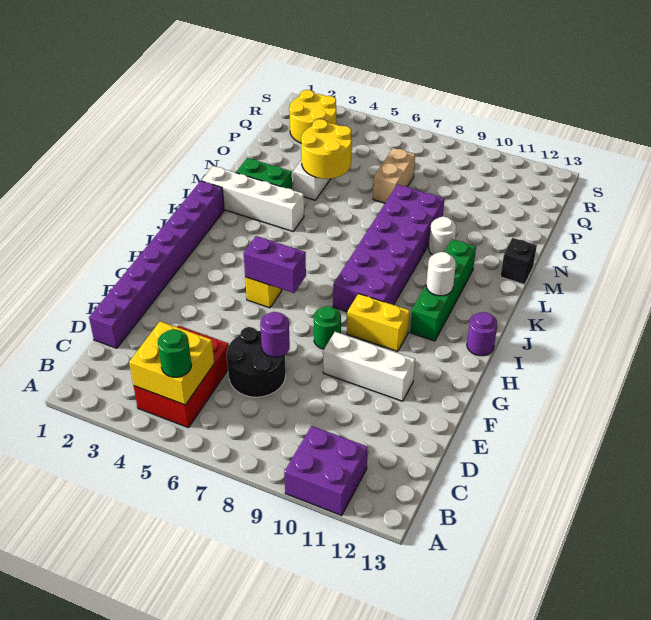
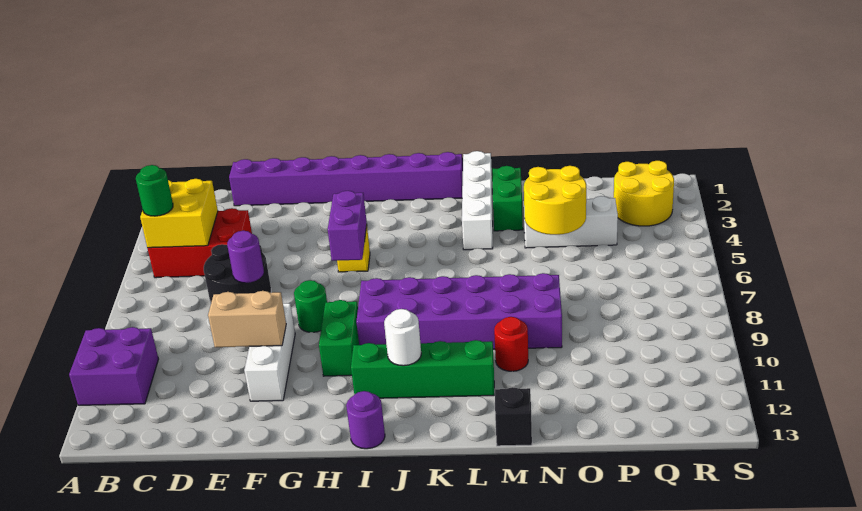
yellow brick H9:H10 level 1 -> green brick H9:H10 level 1
white round brick M10 level 1 -> red round brick M10 level 1
tan brick O7:P7 level 1 -> tan brick E10:F10 level 2

